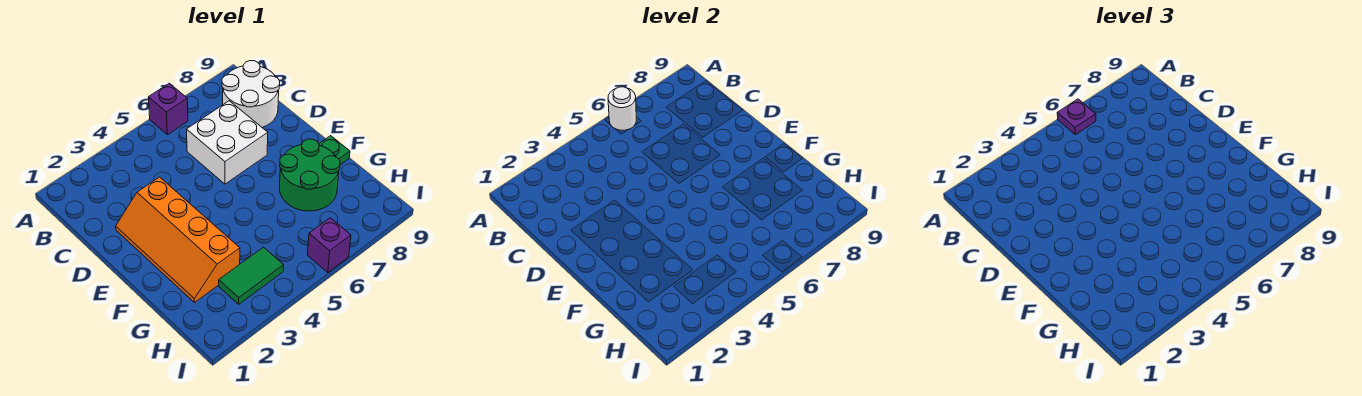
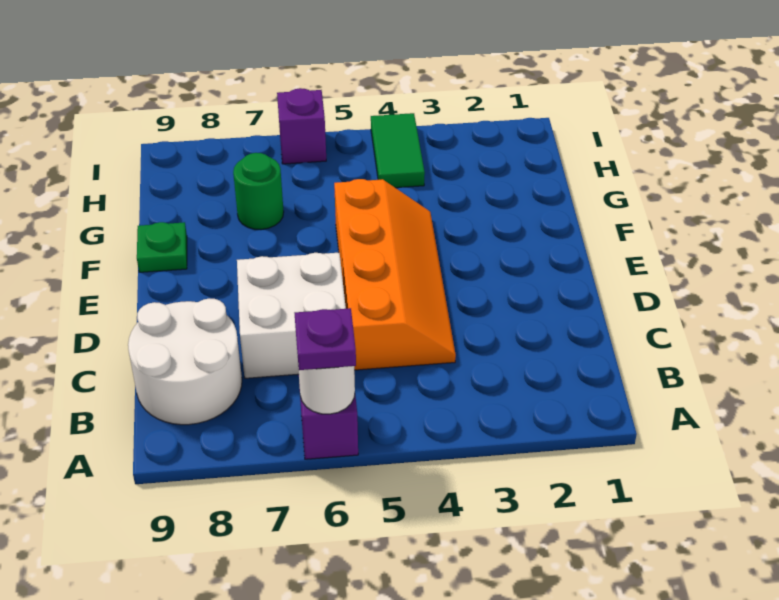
orange slope D2:G3 level 1 top 3 -> orange slope C4:F5 level 1 top 5
green round brick F7:G8 level 1 -> green round brick G7 level 1
green tile H3:H4 level 1 -> green tile H4:I4 level 1

